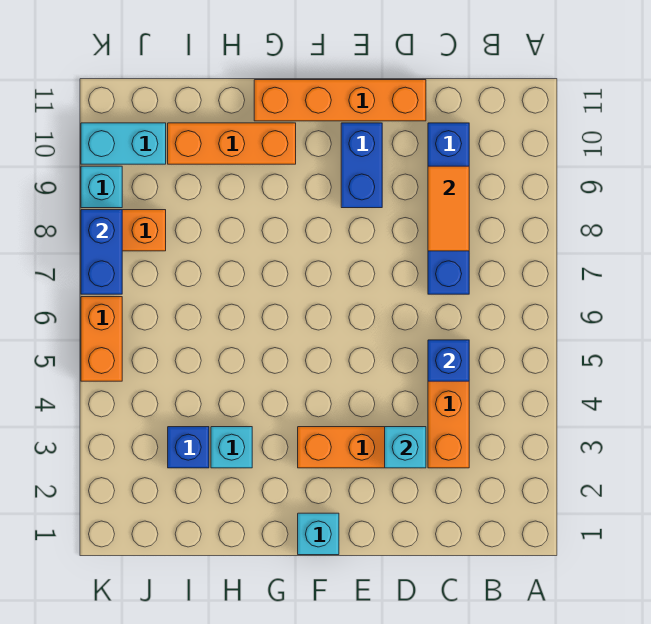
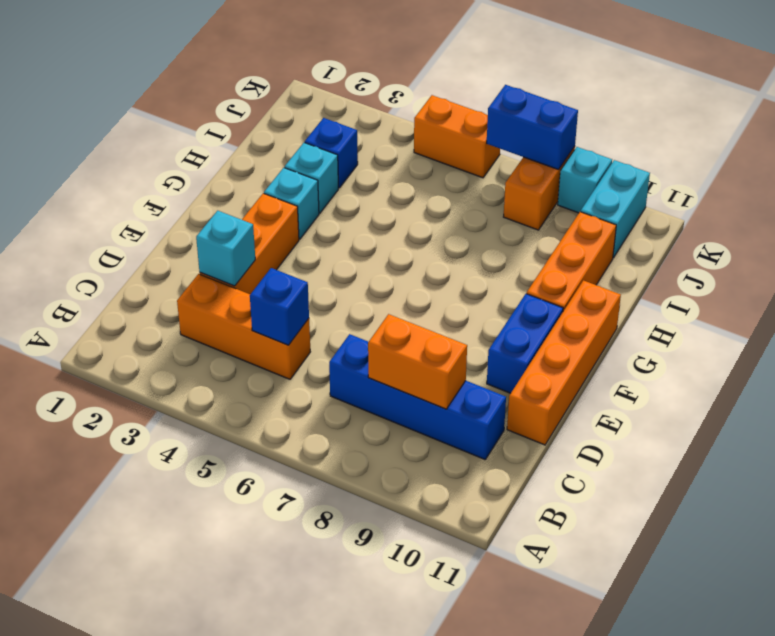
orange tile C8:C9 level 2 -> orange brick C8:C9 level 2
blue brick E9:E10 level 1 -> blue brick E10:F10 level 1
cyan brick F1 level 1 -> cyan brick G3 level 1

